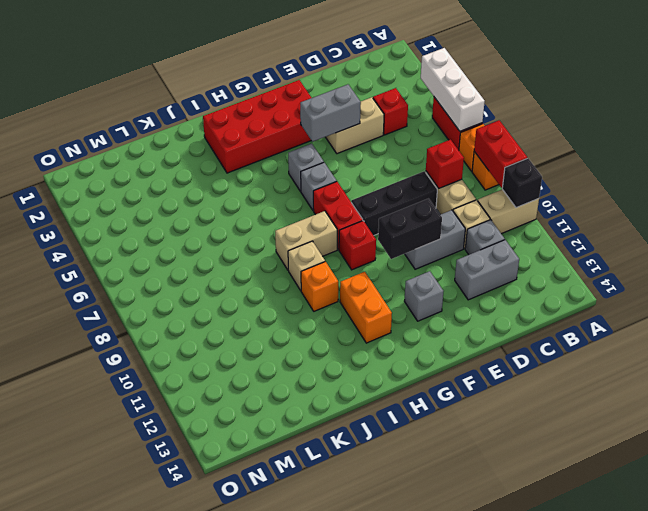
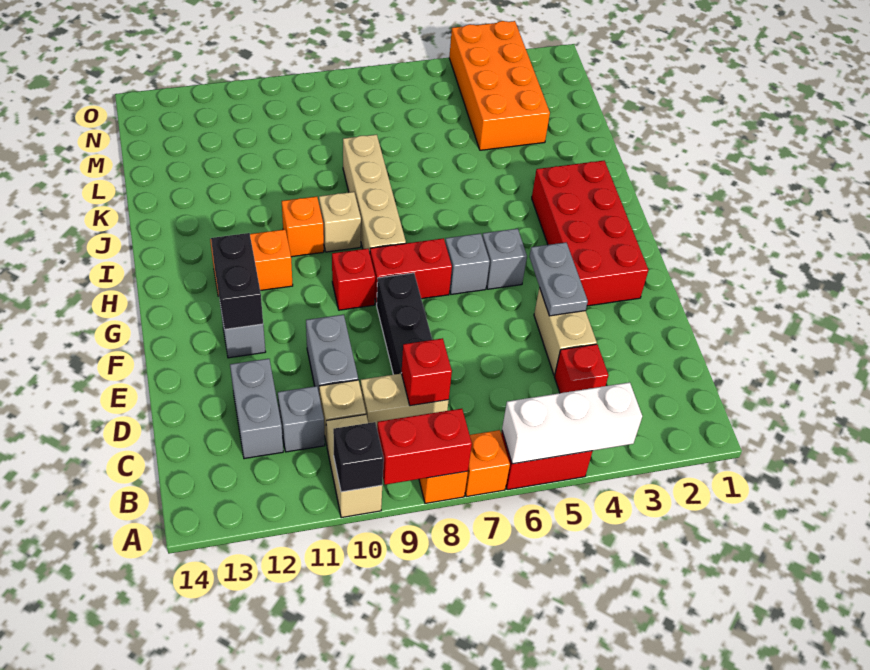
grey brick E4:F4 level 2 -> grey plate E4:F4 level 2
black brick E10:F10 level 2 -> black brick F12:G12 level 2
tan brick H8:I8 level 1 -> tan brick H8:K8 level 1
none -> orange brick L3:O4 level 1

